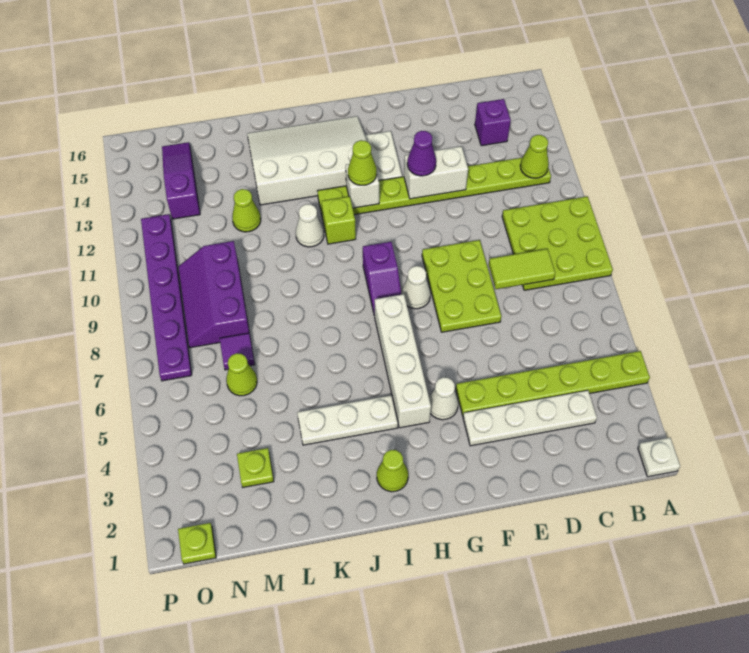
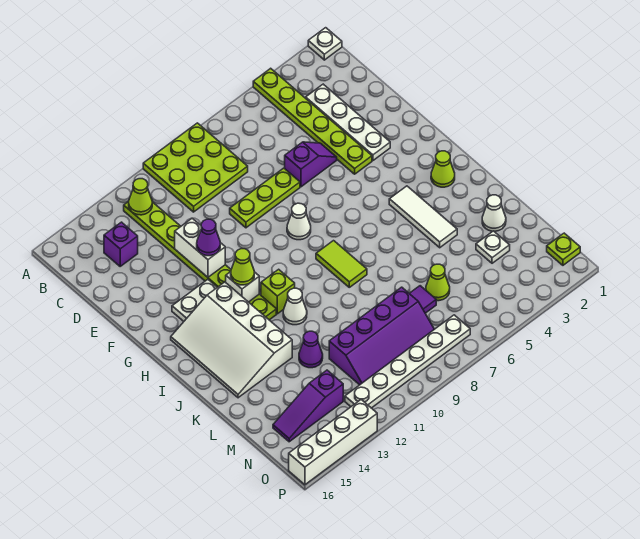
lime tile C8:D8 level 2 -> lime tile I8:J8 level 1
lime plate E7:F9 level 1 -> lime plate E7:E9 level 1
white cone G4 level 1 -> white cone L2 level 1
white brick H4:H7 level 1 -> white brick P13:P16 level 1
purple slope H8:H9 level 1 top 9 -> purple slope E5:E6 level 1 top 6
white plate I4:K4 level 1 -> white tile I4:K4 level 1
lime cone L12 level 1 -> purple cone L12 level 1
lime plate M3 level 1 -> white plate M3 level 1
purple slope M8:N10 level 1 top M -> purple slope M8:N11 level 1 top M
purple plate O7:O12 level 1 -> white plate O7:O12 level 1

